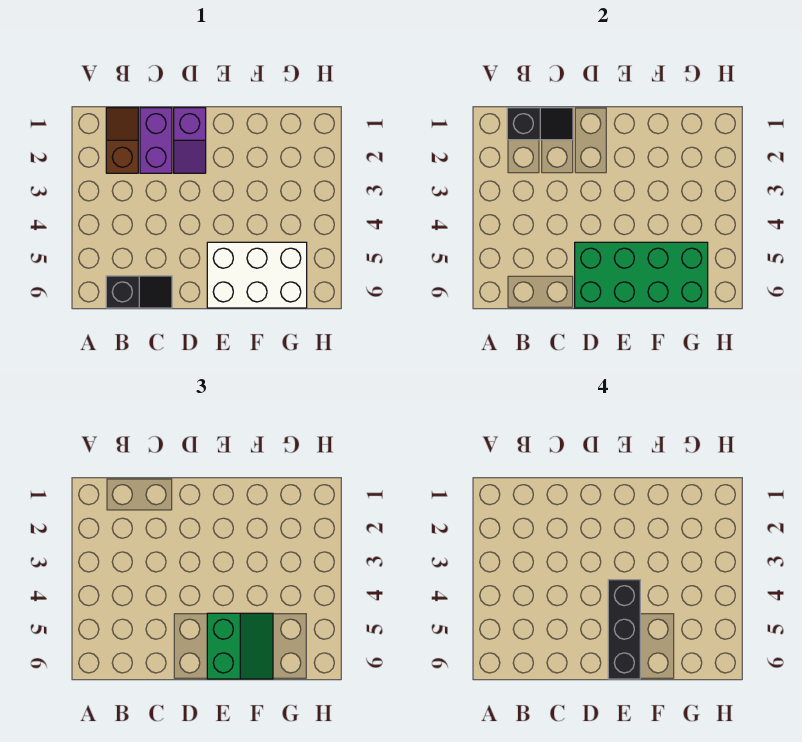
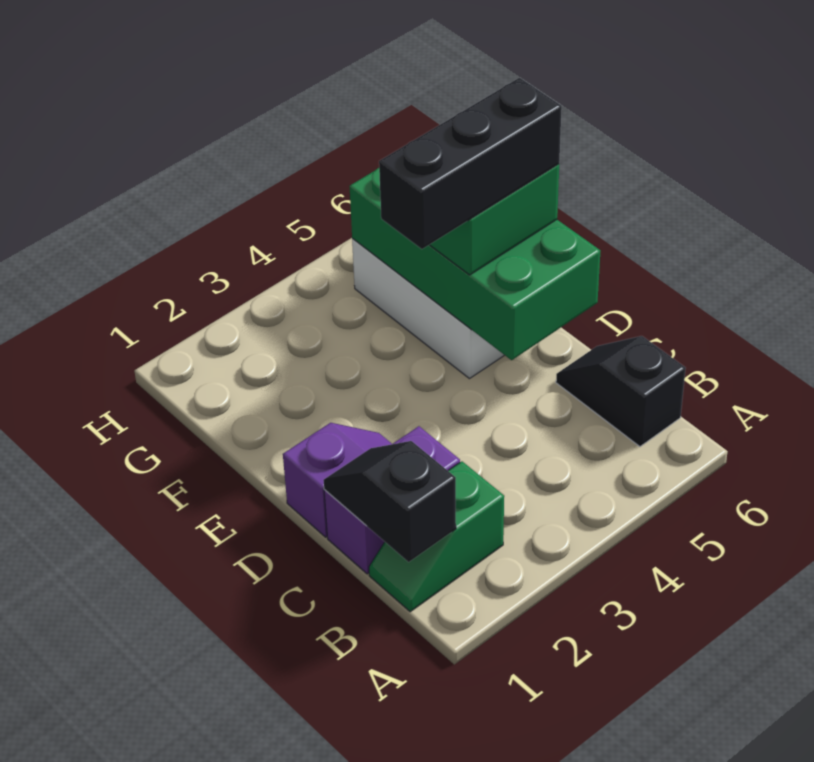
brown slope B1:B2 level 1 top 2 -> green slope B1:B2 level 1 top 2

